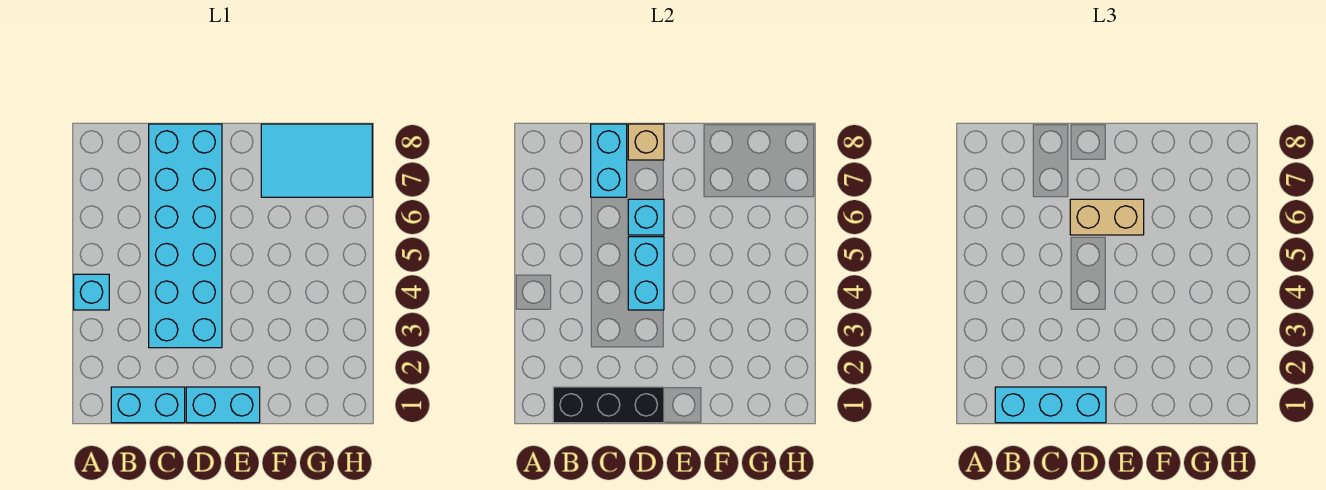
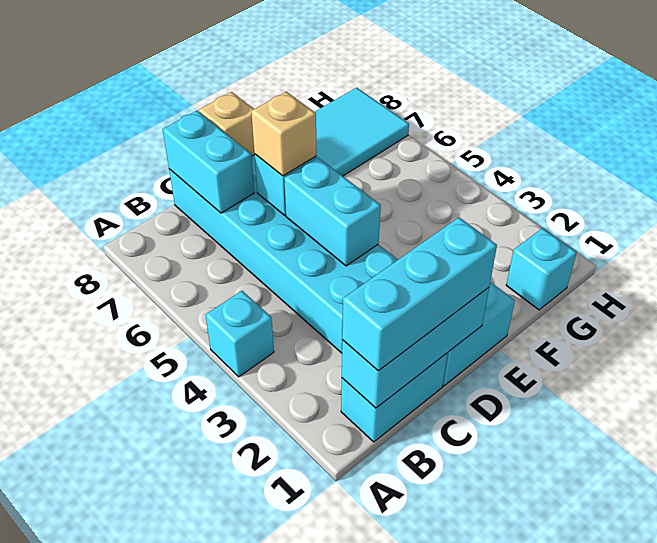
black brick B1:D1 level 2 -> cyan brick B1:D1 level 2
tan brick D6:E6 level 3 -> tan brick D6 level 3
none -> cyan brick G1 level 1

